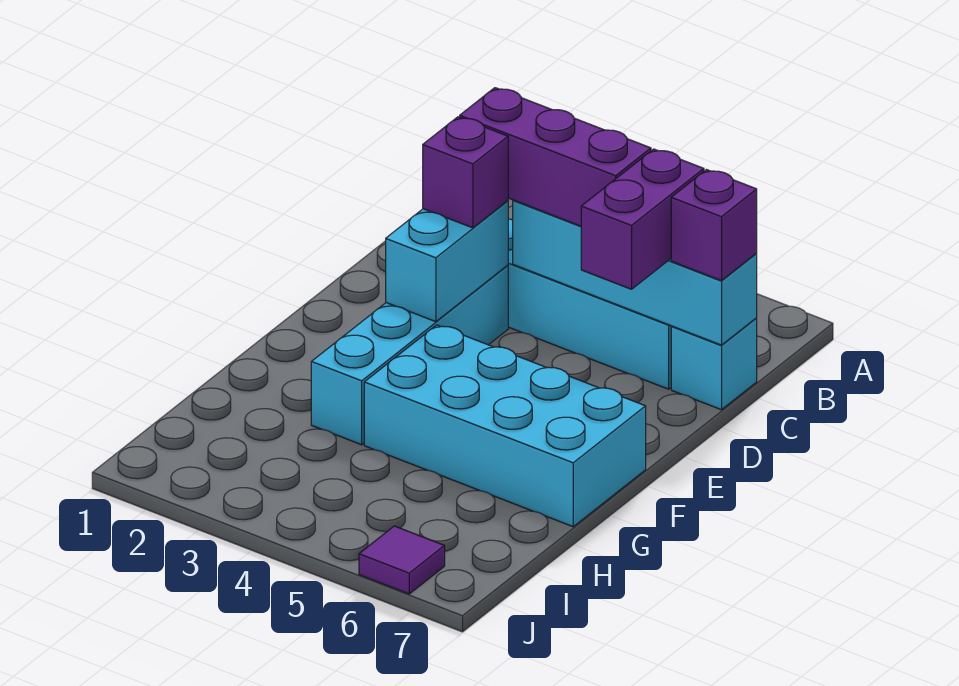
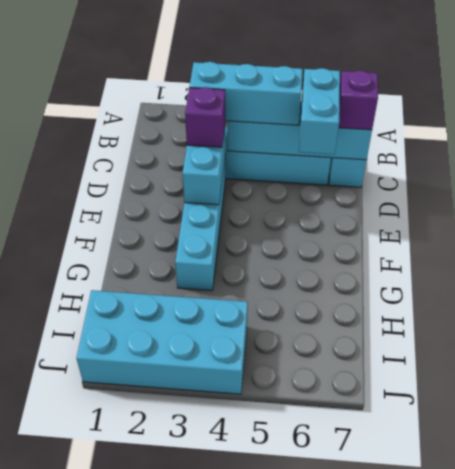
purple brick C3:C5 level 3 -> cyan brick C3:C5 level 3
purple brick C6:D6 level 3 -> cyan brick C6:D6 level 3
cyan brick F4:G7 level 1 -> cyan brick I1:J4 level 1
purple tile J6 level 1 -> none

